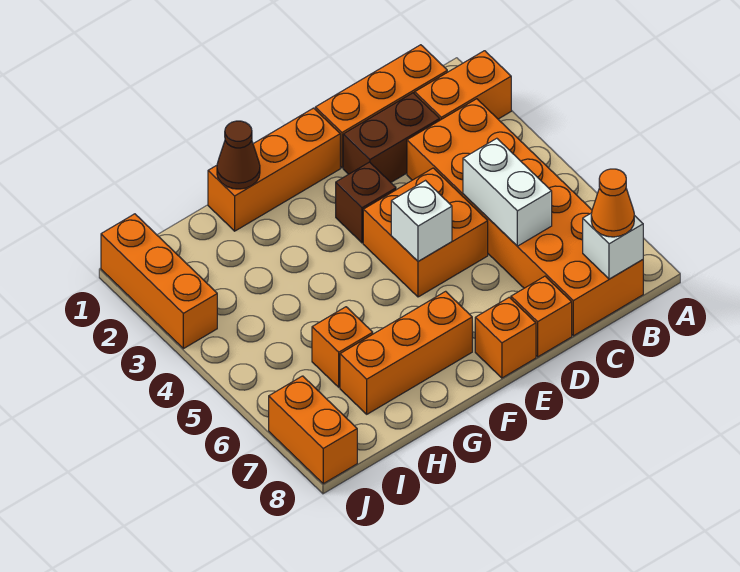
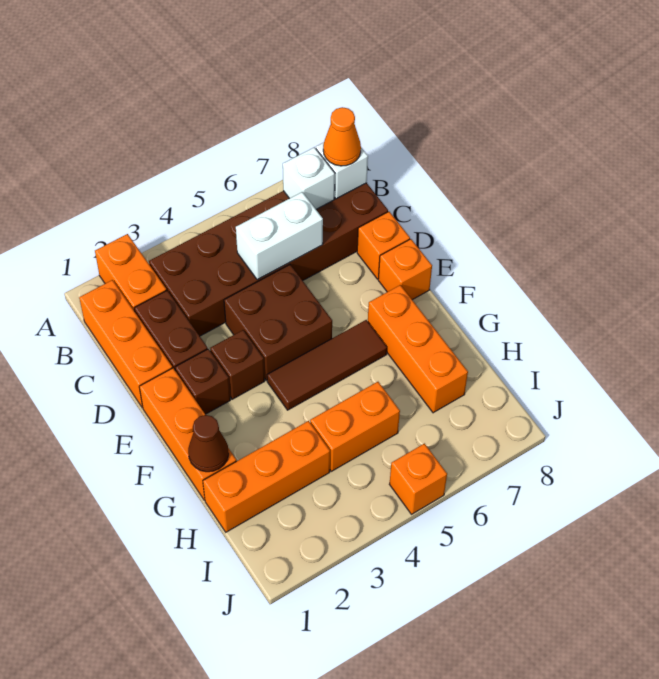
orange brick B3:C8 level 1 -> brown brick B3:C8 level 1
orange brick D4:E5 level 1 -> brown brick D4:E5 level 1
none -> brown brick E2 level 1
white brick E5 level 2 -> white brick B7 level 2
none -> brown tile F4:F6 level 1
orange brick H6 level 1 -> orange brick J5 level 1
orange brick J1:J3 level 1 -> orange brick H1:H3 level 1
orange brick J7:J8 level 1 -> orange brick H4:H5 level 1

